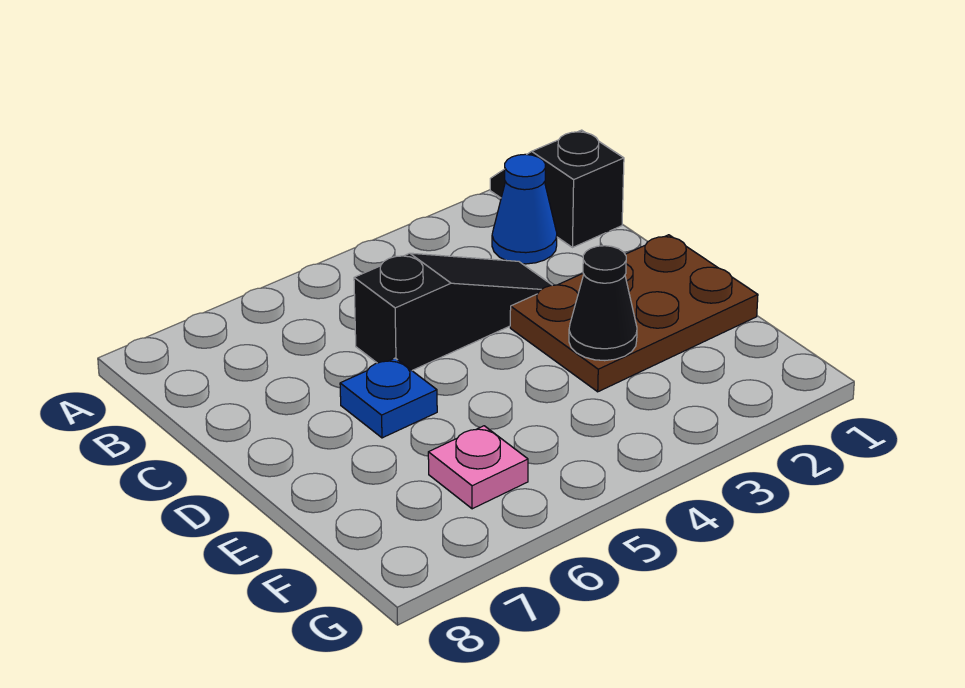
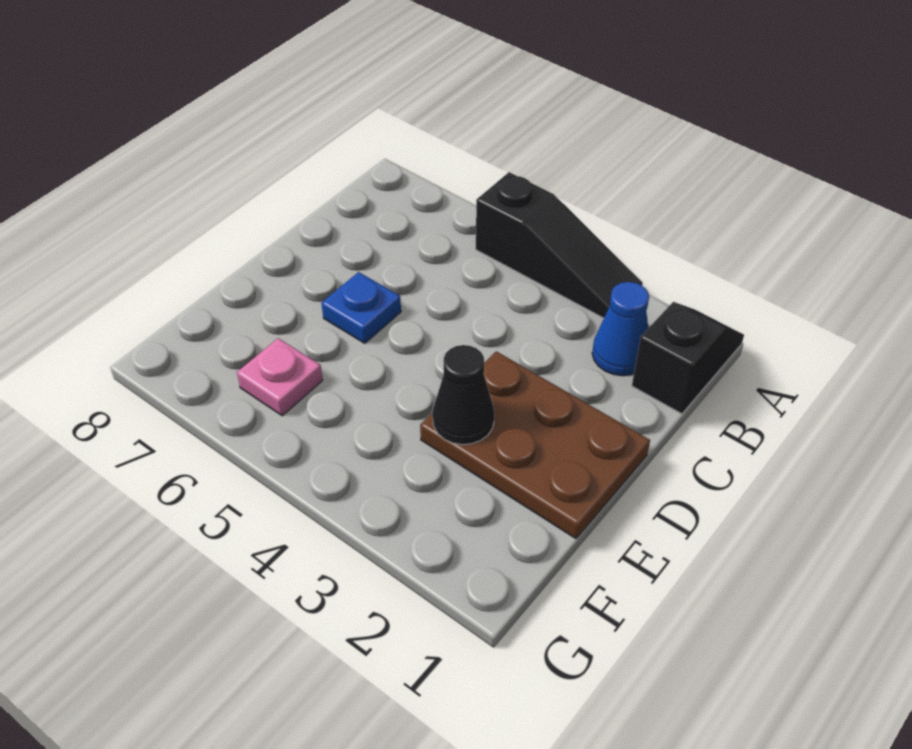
black slope C3:C5 level 1 top 5 -> black slope A3:A5 level 1 top 5

